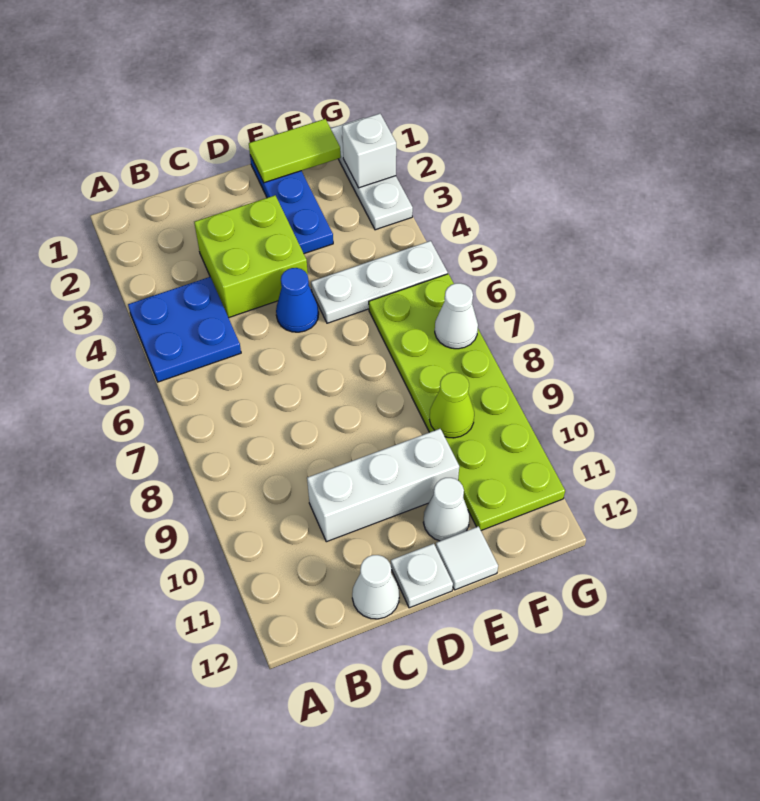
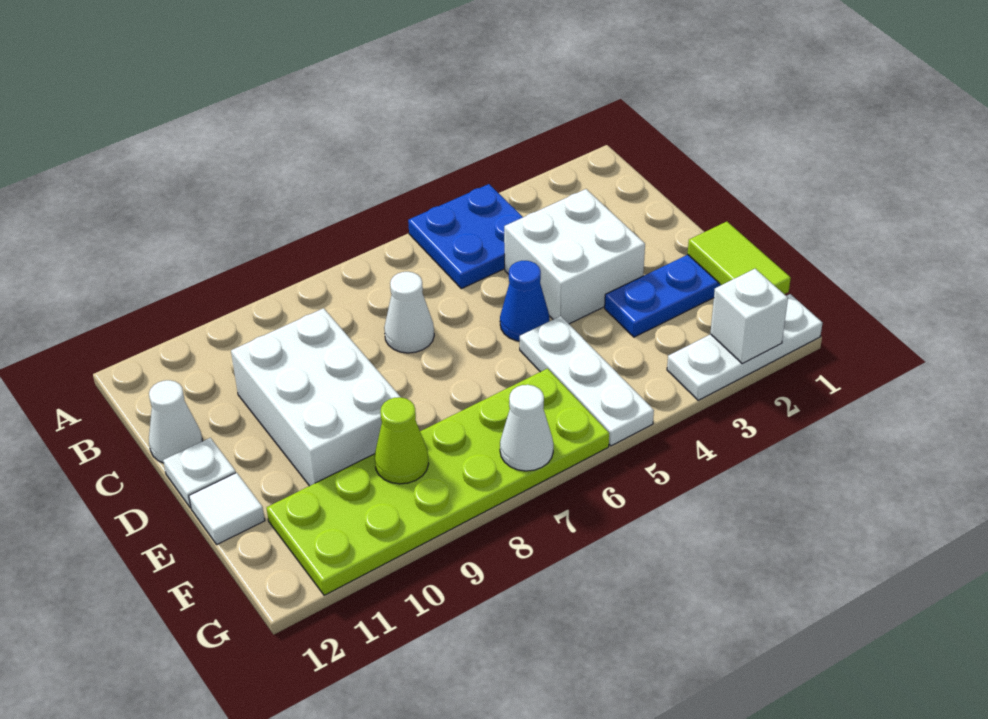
lime brick C3:D4 level 1 -> white brick C3:D4 level 1
white brick C10:E10 level 1 -> white brick C9:E10 level 1
white cone E11 level 1 -> white cone C7 level 1

